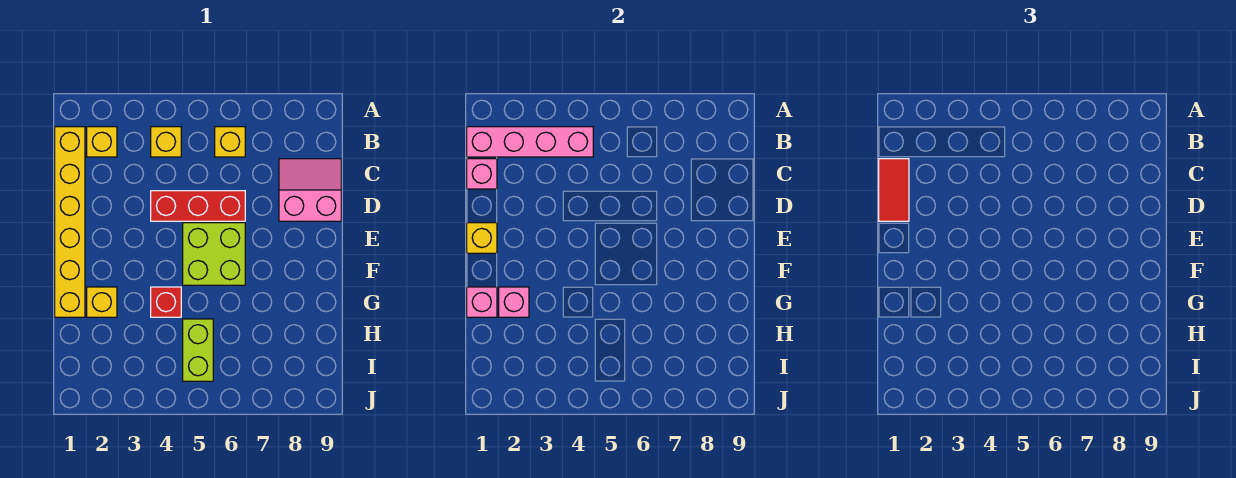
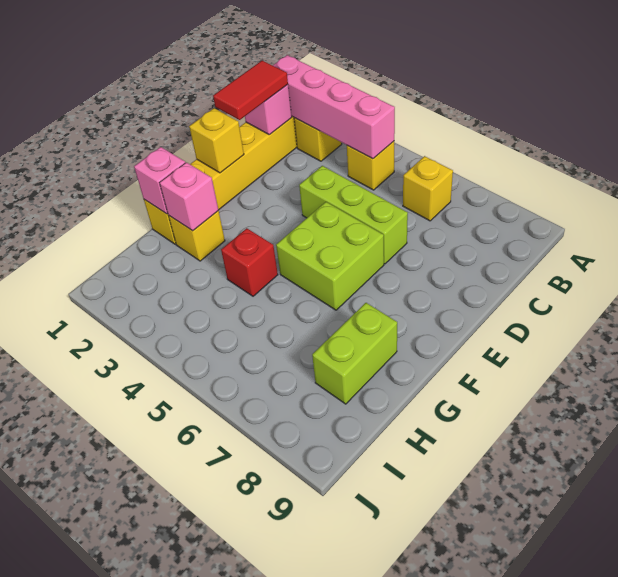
pink slope C8:D9 level 1 top D -> none
red brick D4:D6 level 1 -> lime brick D4:D6 level 1
lime brick H5:I5 level 1 -> lime brick G8:H8 level 1

